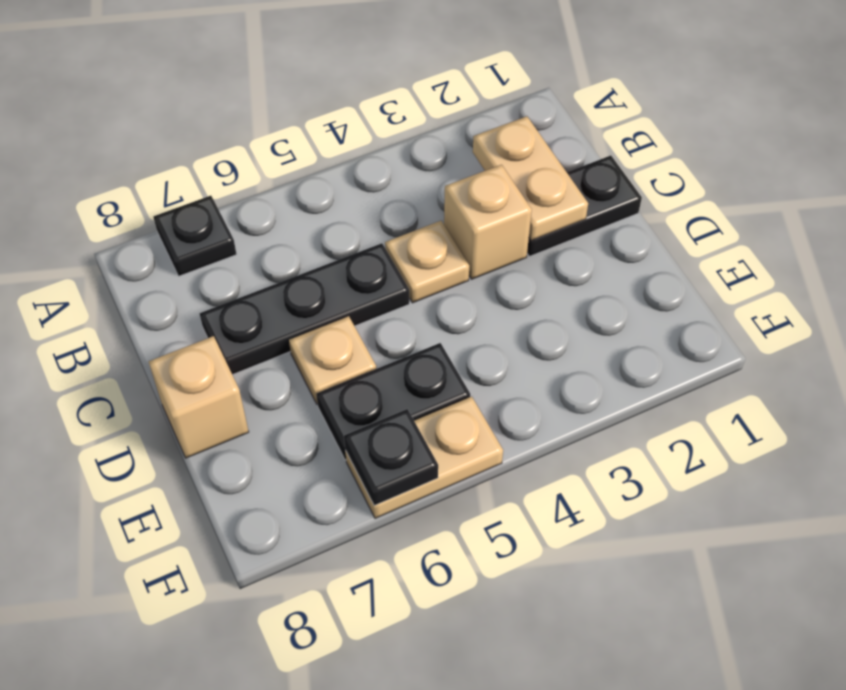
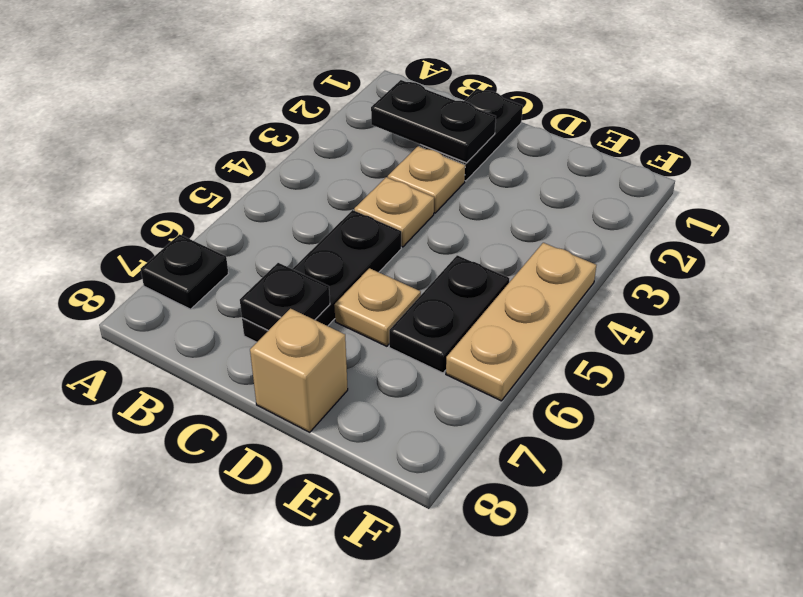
tan plate B2:C2 level 2 -> black plate B2:C2 level 2
tan brick C3 level 1 -> tan plate C3 level 1
tan plate F5:F6 level 1 -> tan plate F4:F6 level 1
black plate F6 level 2 -> black plate C7 level 2

